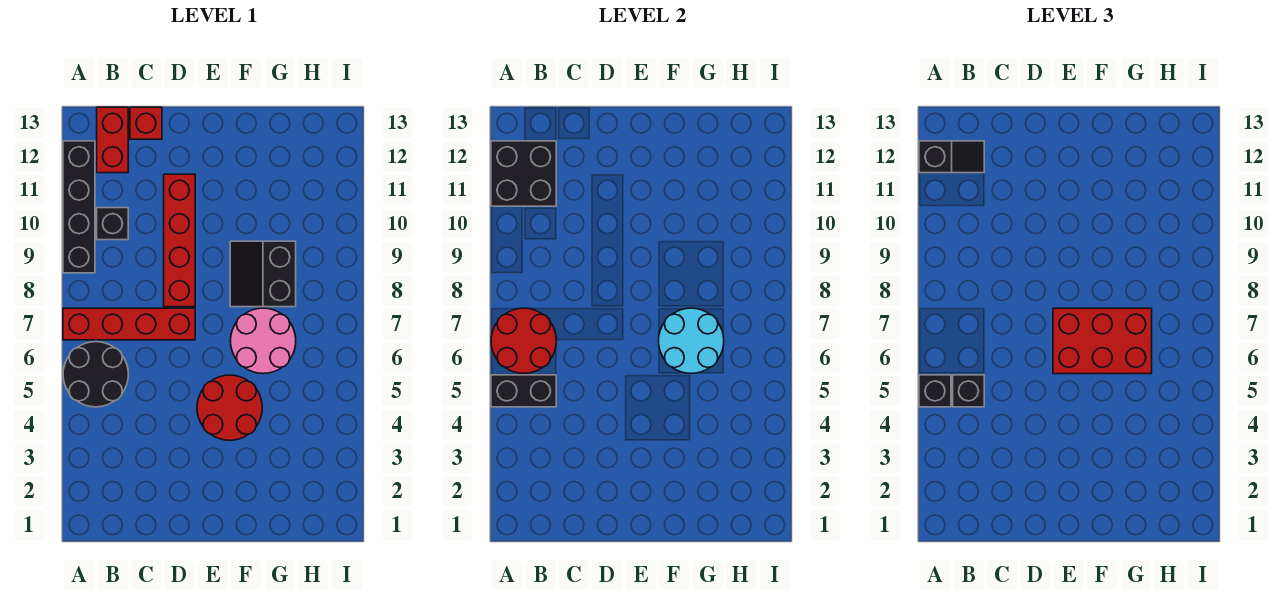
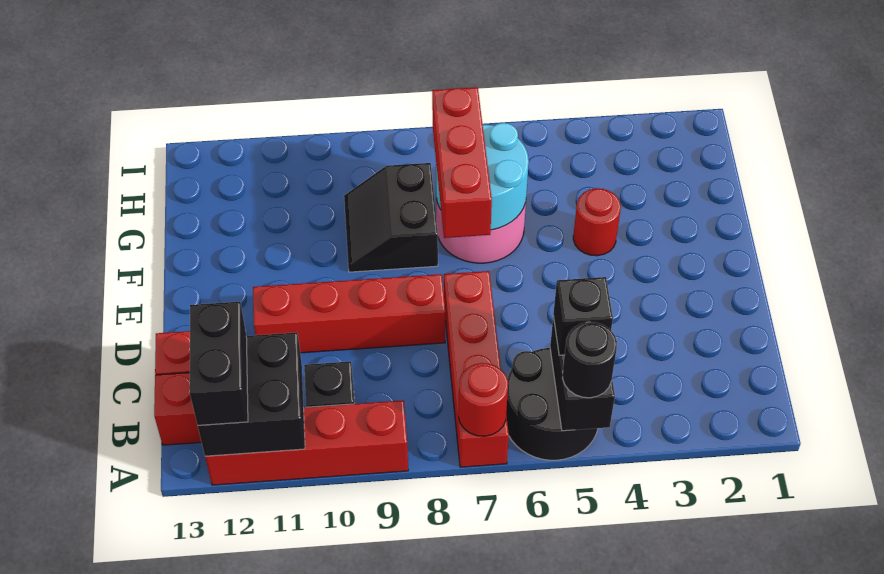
black brick A5 level 3 -> black round brick A5 level 3
red round brick A6:B7 level 2 -> red round brick A7 level 2
black brick A9:A12 level 1 -> red brick A9:A12 level 1
black slope A12:B12 level 3 top A -> black brick A12:B12 level 3
red round brick E4:F5 level 1 -> red round brick F4 level 1
red brick E6:G7 level 3 -> red brick E7:G7 level 3
black slope F8:G9 level 1 top G -> black slope F8:G9 level 1 top 8

